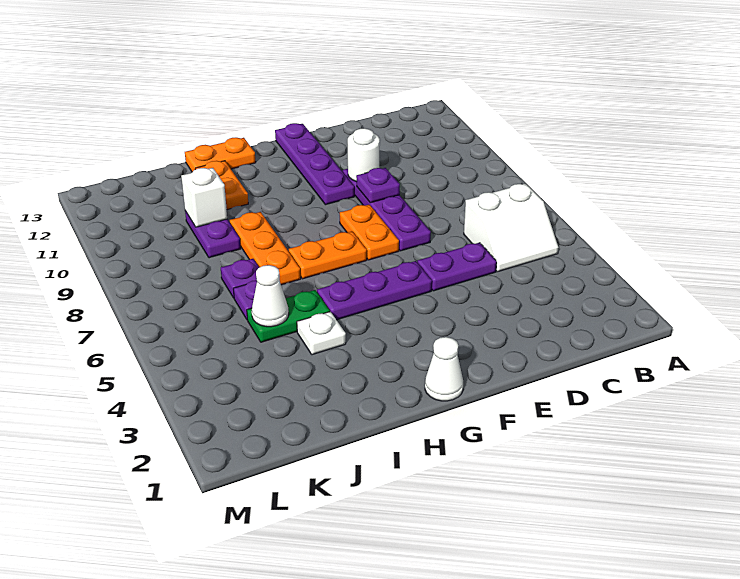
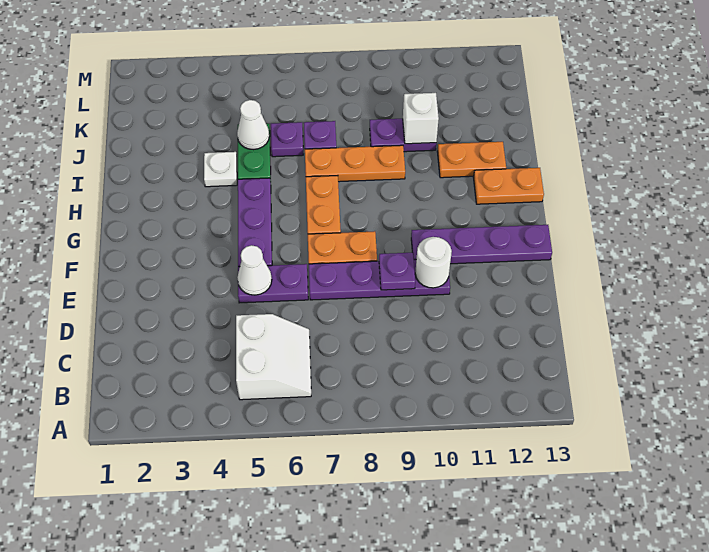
white slope B5:C6 level 1 top 6 -> white slope B5:C6 level 1 top 5
purple plate D5:E5 level 1 -> purple plate E5:E6 level 1
white cone G1 level 1 -> white cone E5 level 2
orange plate H13:I13 level 1 -> orange plate H12:H13 level 1

